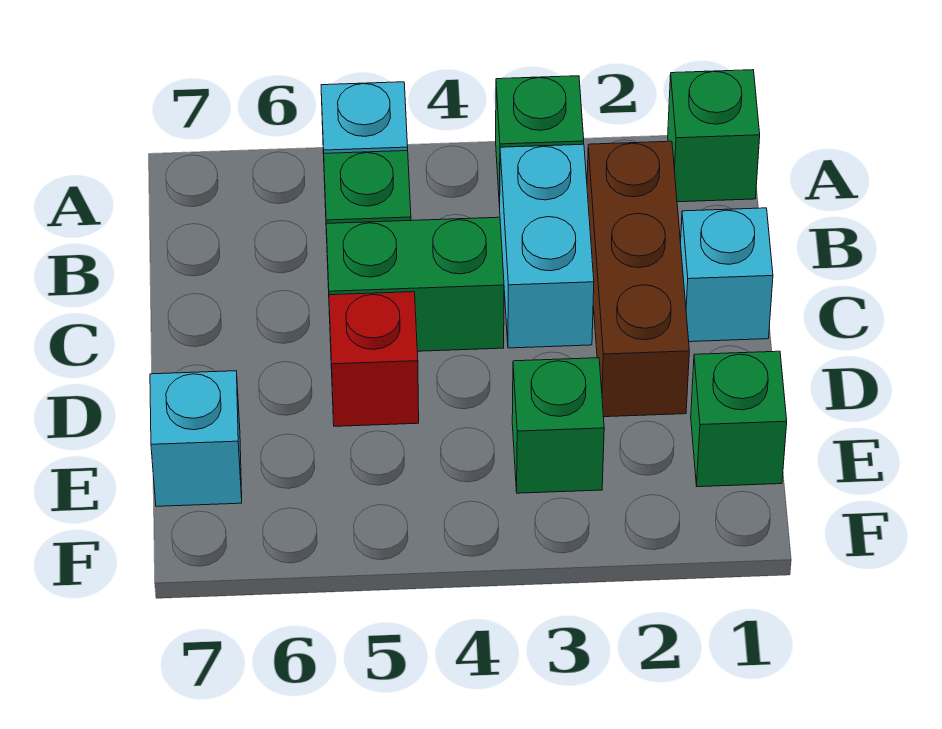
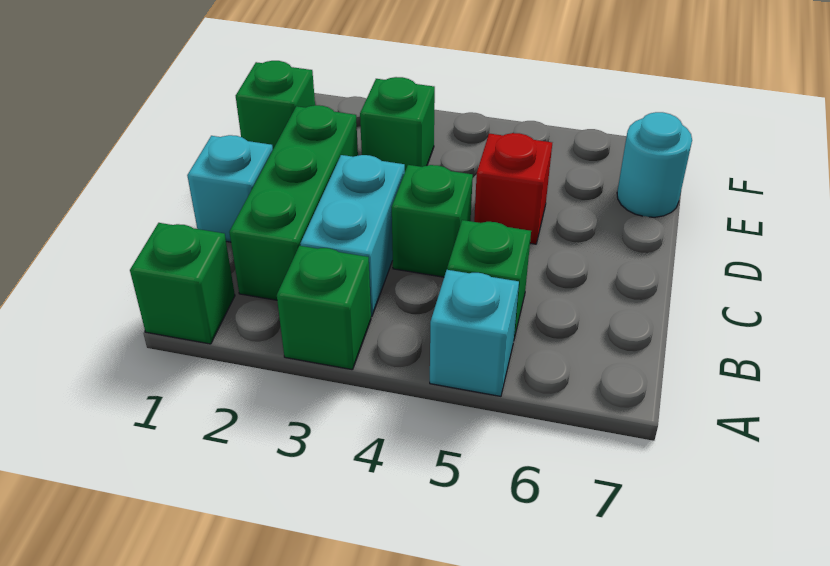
brown brick B2:D2 level 1 -> green brick B2:D2 level 1
green brick C4:C5 level 1 -> green brick C4 level 1
cyan brick E7 level 1 -> cyan round brick E7 level 1

